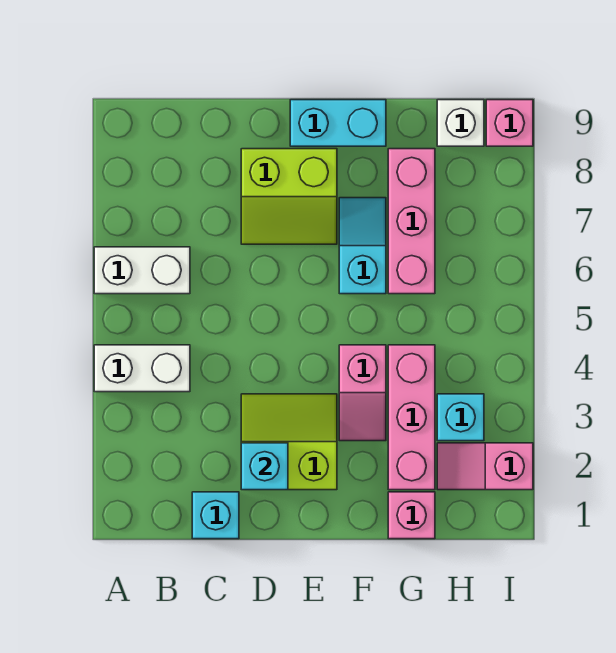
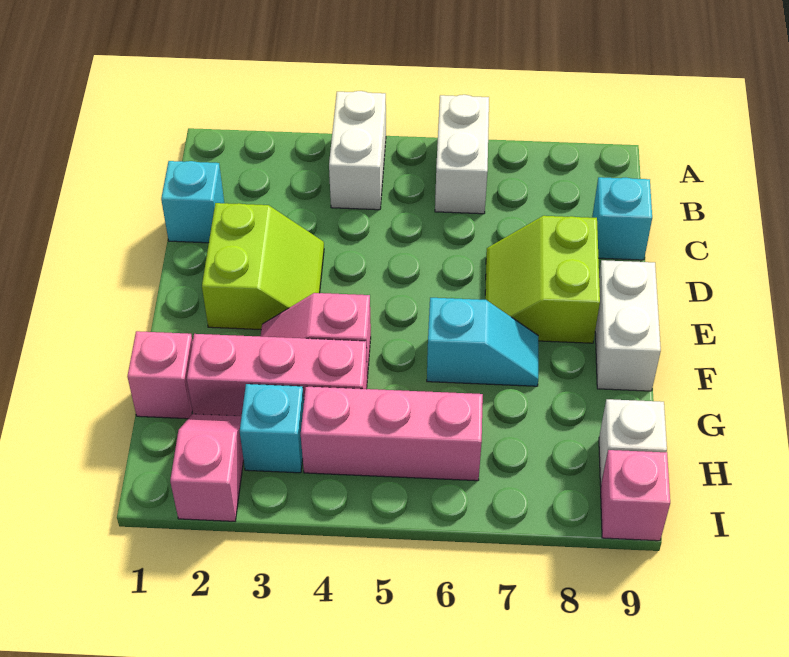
cyan brick D2 level 2 -> cyan brick C9 level 1
cyan brick E9:F9 level 1 -> white brick E9:F9 level 1
pink brick G6:G8 level 1 -> pink brick H4:H6 level 1

